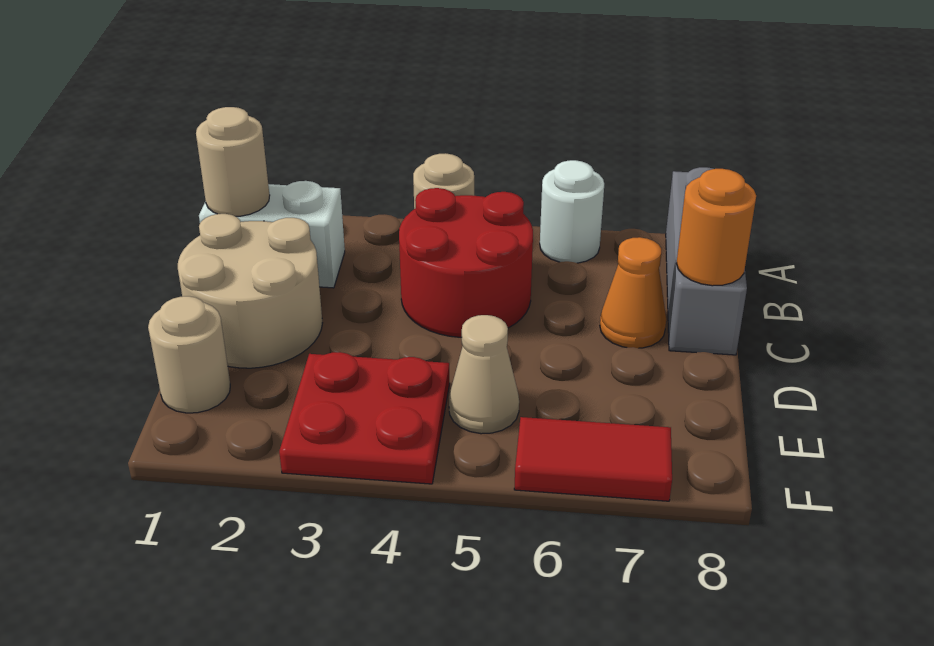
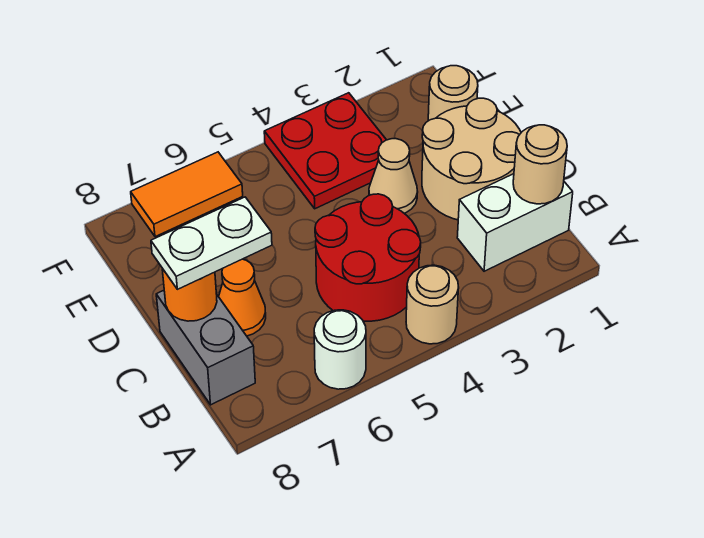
grey brick A8:C8 level 1 -> grey brick B8:C8 level 1
none -> white plate C7:C8 level 3
tan cone E5 level 1 -> tan cone D3 level 1
red tile F6:F7 level 1 -> orange tile F6:F7 level 1

